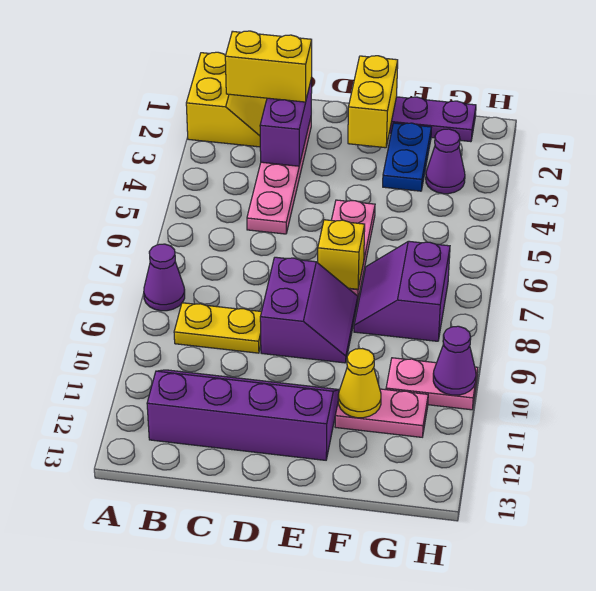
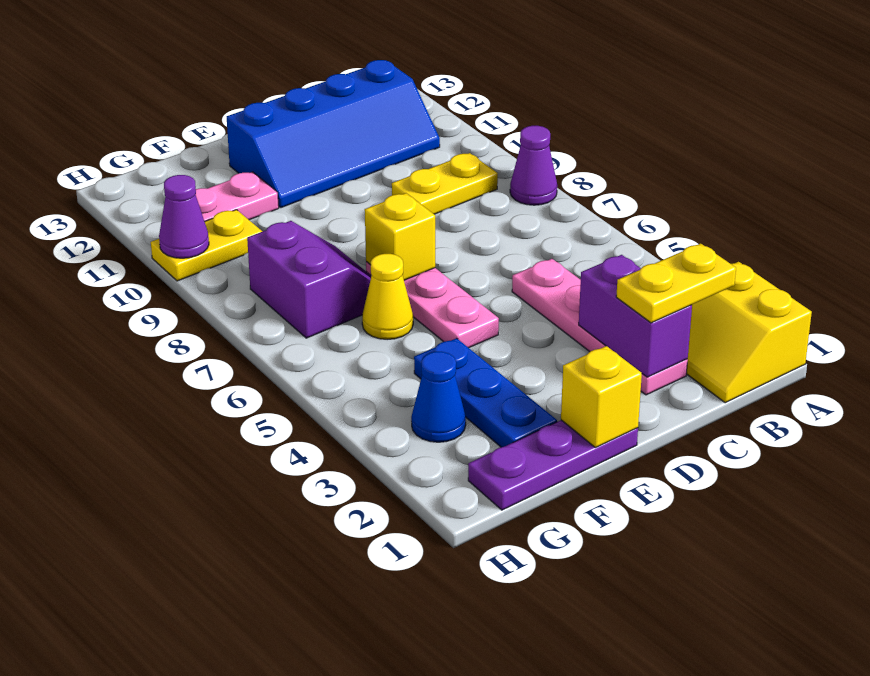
yellow brick B2:C2 level 3 -> yellow plate B2:C2 level 3
purple slope B11:E12 level 1 top 12 -> blue slope B11:E12 level 1 top 12
purple slope D8:E9 level 1 top D -> none
yellow brick E1:E2 level 2 -> yellow brick E1 level 2
blue plate F2:F3 level 1 -> blue plate F2:F4 level 1
yellow cone F11 level 2 -> yellow cone F6 level 1
purple cone G3 level 1 -> blue cone G3 level 1
pink plate G10:H10 level 1 -> yellow plate G10:H10 level 1

